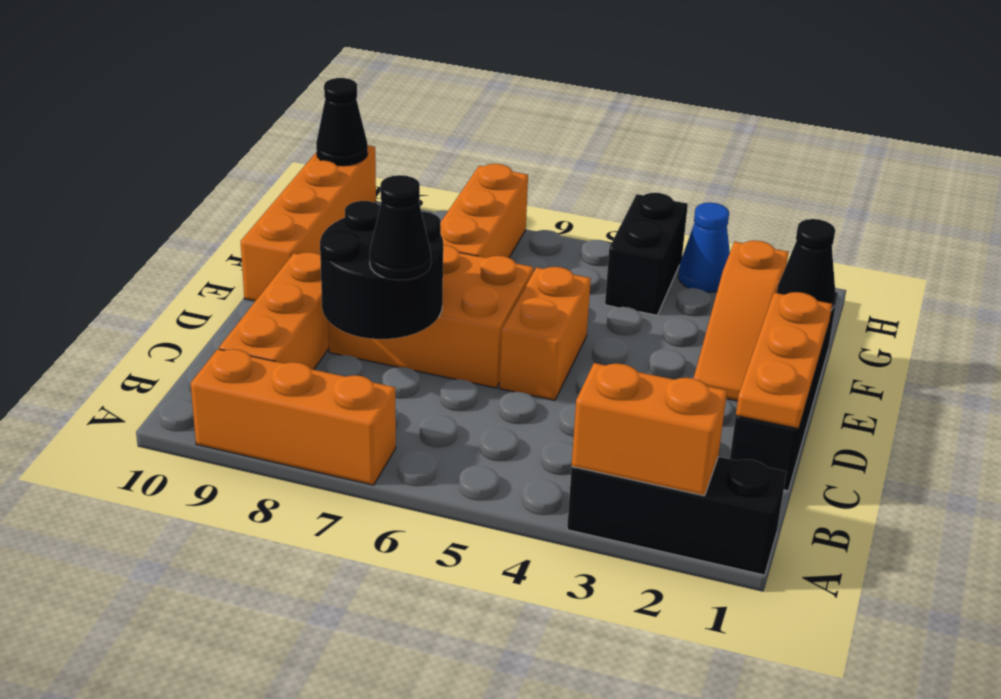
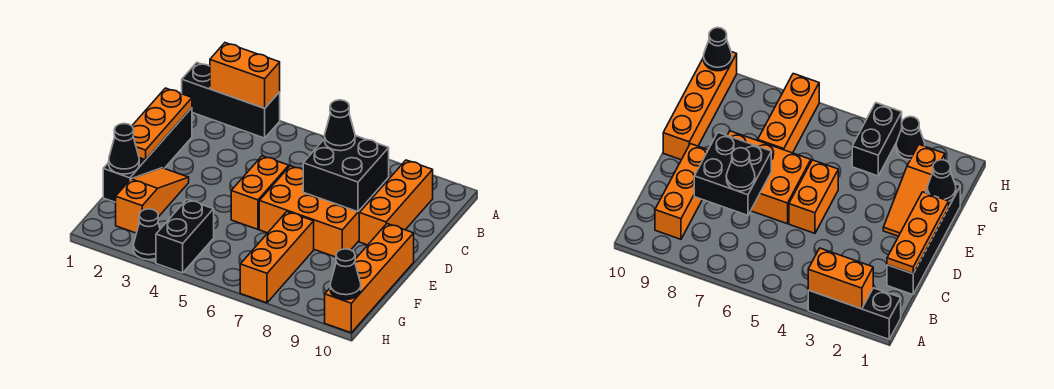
orange brick A7:A9 level 1 -> none
black round brick C7:D8 level 2 -> black brick C7:D8 level 2
blue cone H3 level 1 -> black cone H3 level 1

